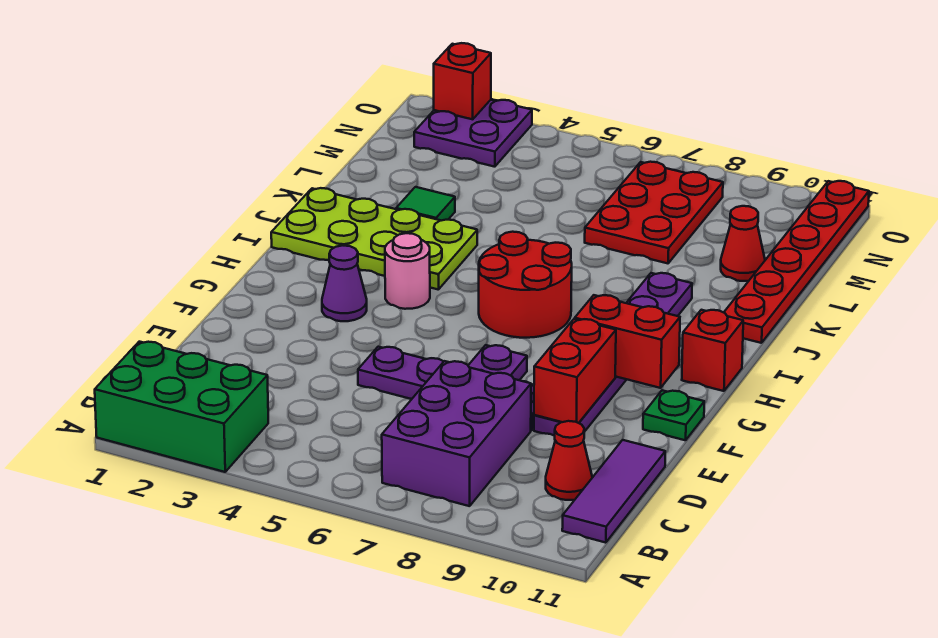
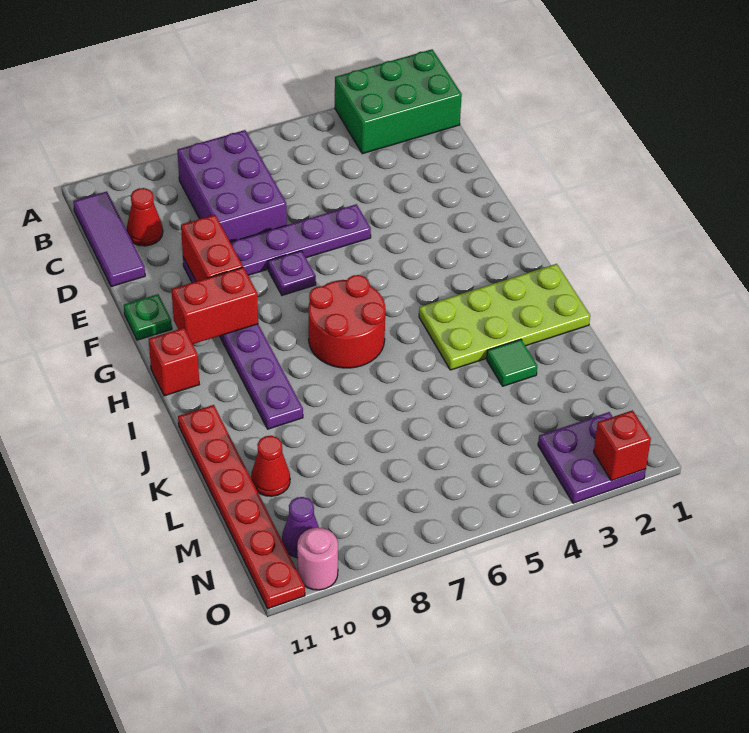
purple cone G3 level 1 -> purple cone N10 level 1
pink round brick H4 level 1 -> pink round brick O10 level 1
red plate L7:N8 level 1 -> none

